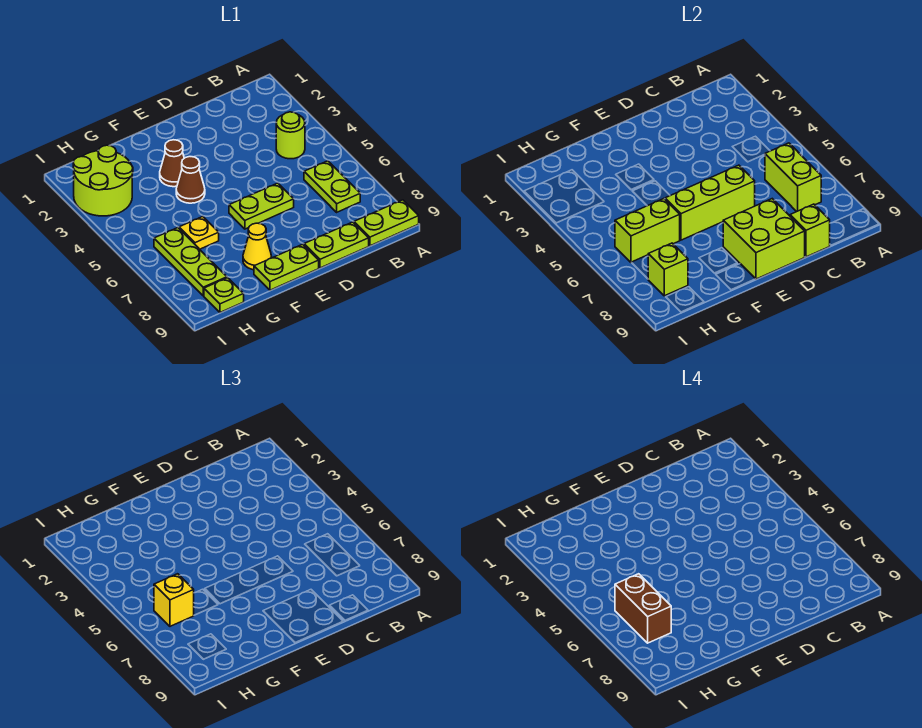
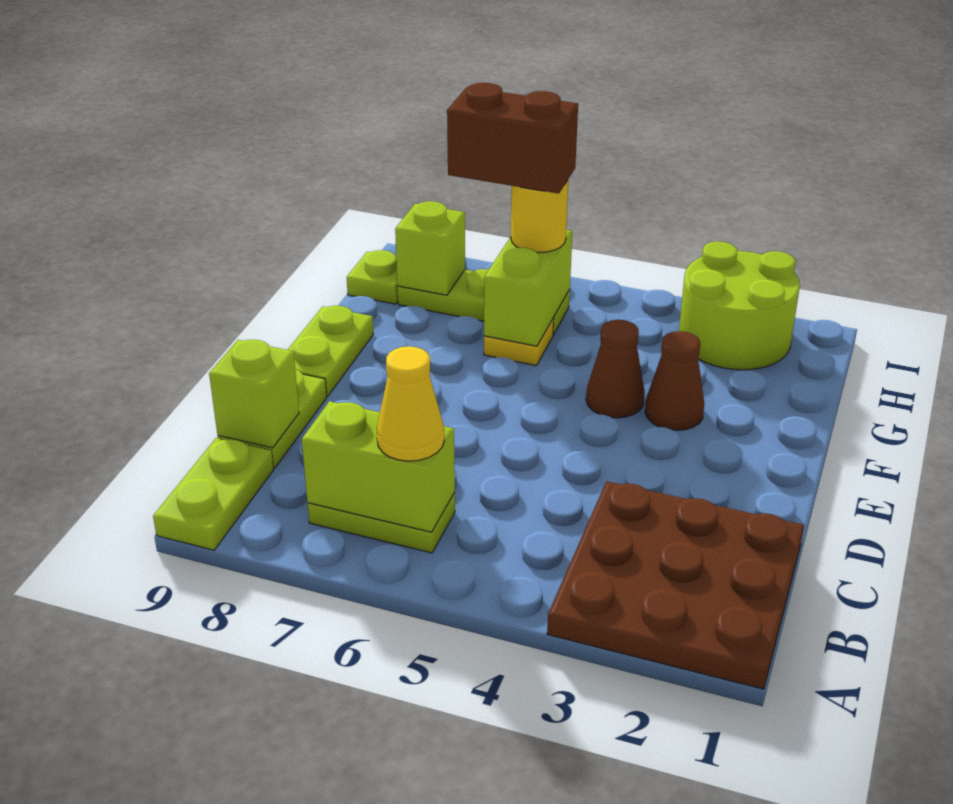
none -> brown plate A1:C3 level 1
lime round brick B4 level 1 -> none
lime plate D6:E6 level 1 -> none
lime brick D6:F6 level 2 -> none
lime brick D8:E9 level 2 -> none
yellow cone F8 level 1 -> yellow cone B6 level 3
yellow brick H6 level 3 -> yellow round brick H6 level 3

